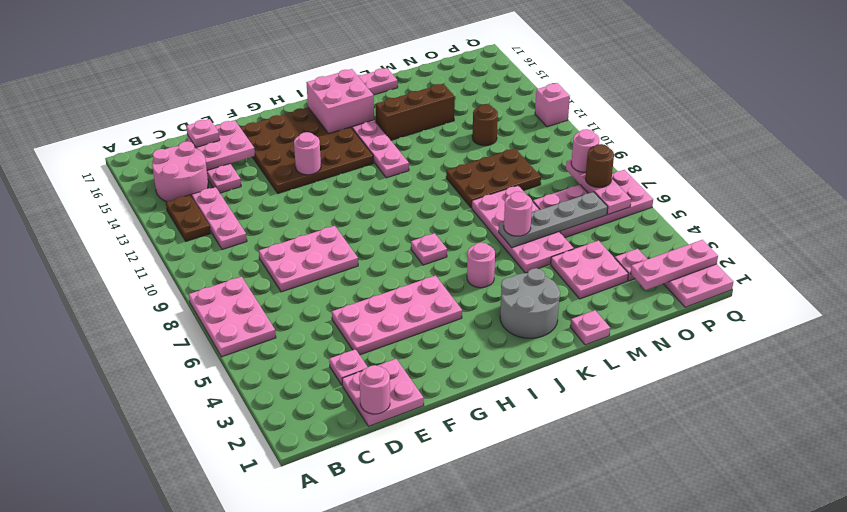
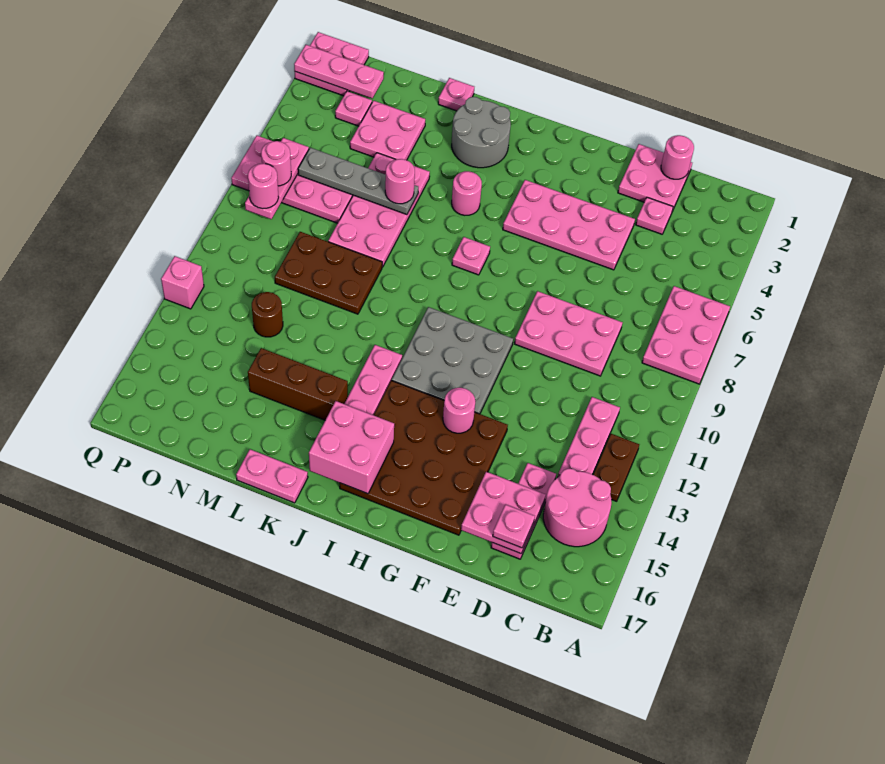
none -> grey plate G10:I12 level 1
brown round brick P7 level 3 -> pink round brick P7 level 3

